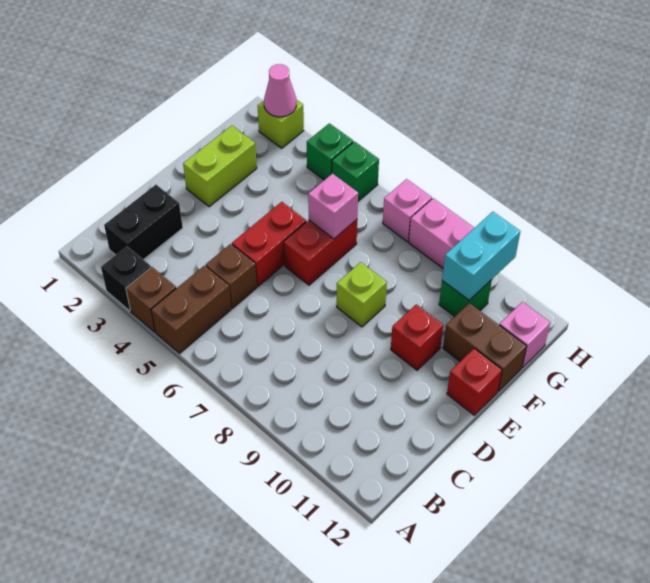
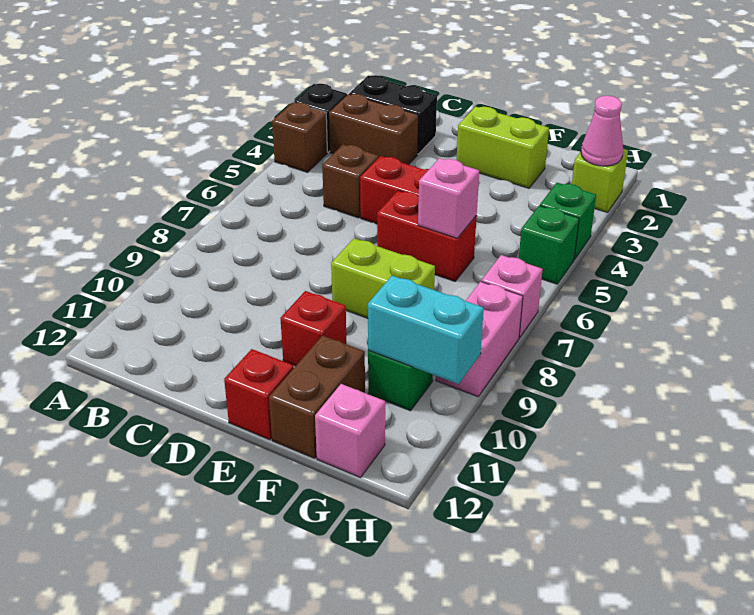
brown brick A5:B5 level 1 -> brown brick B3:C3 level 1
lime brick E8 level 1 -> lime brick E8:F8 level 1

